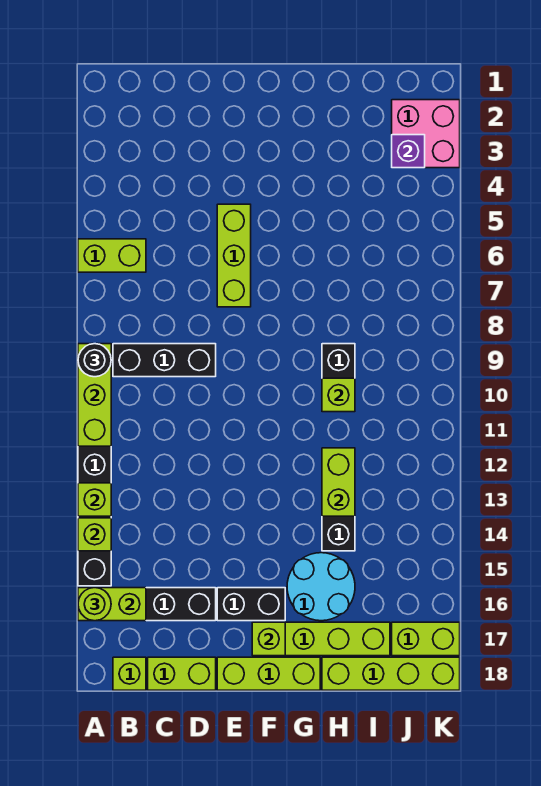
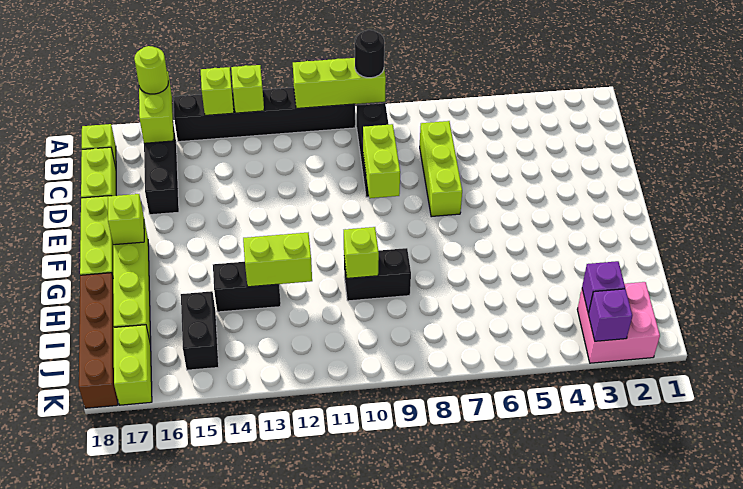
lime brick A6:B6 level 1 -> lime brick D9:E9 level 2
lime brick E5:E7 level 1 -> lime brick C7:E7 level 1
black brick E16:F16 level 1 -> black brick I15:J15 level 1
cyan round brick G15:H16 level 1 -> none
lime brick H18:K18 level 1 -> brown brick H18:K18 level 1
none -> purple brick K3 level 2

